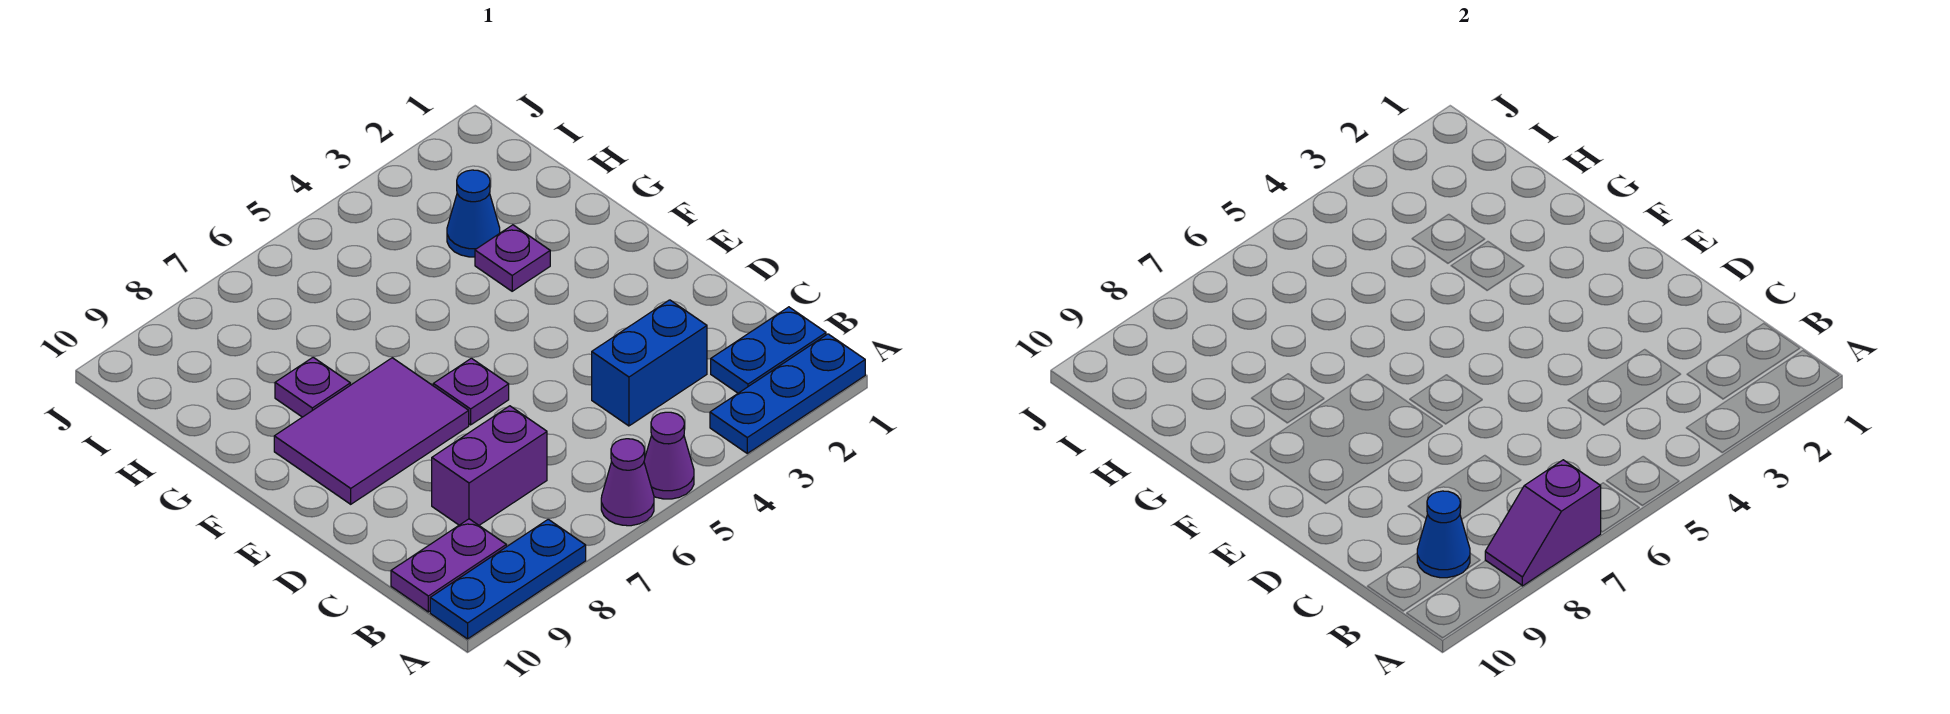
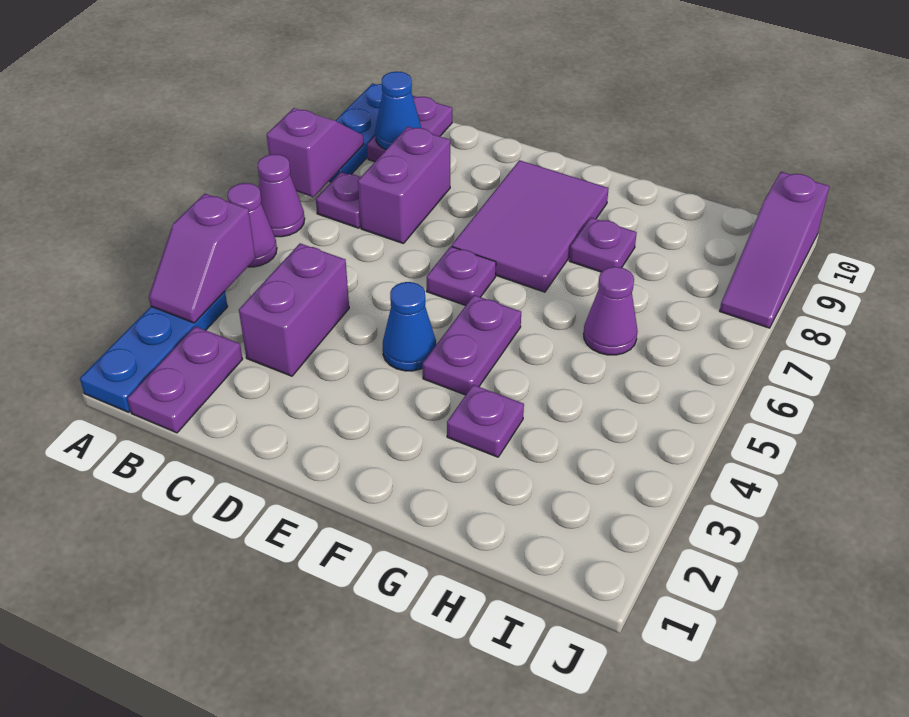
none -> purple slope A3:A4 level 2 top 4
blue plate B1:B2 level 1 -> purple plate B1:B2 level 1
none -> purple plate B7 level 1
blue brick C3:C4 level 1 -> purple brick C3:C4 level 1
none -> purple plate F4:F5 level 1
blue cone H3 level 1 -> blue cone E4 level 1
none -> purple cone H6 level 1
none -> purple slope J8:J10 level 1 top 10

